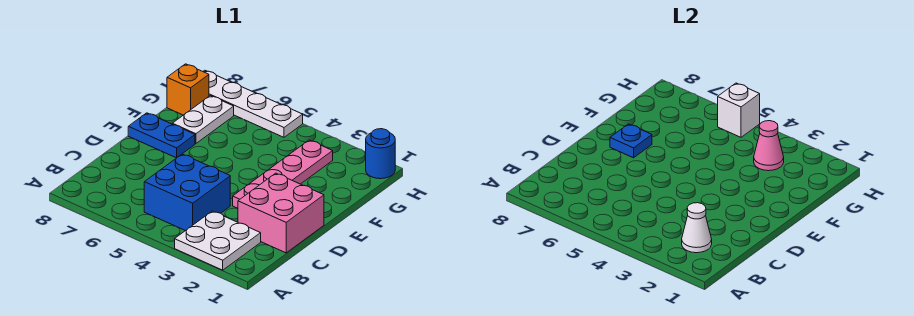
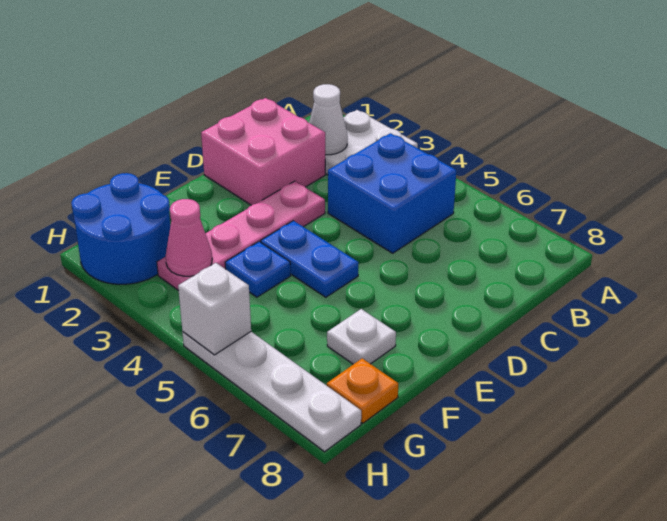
blue plate E7:E8 level 1 -> blue plate E4:E5 level 1
blue plate E7 level 2 -> blue plate F4 level 1
white plate F7:G7 level 1 -> white plate F7 level 1
orange brick G8 level 1 -> orange plate G8 level 1
blue round brick H1 level 1 -> blue round brick G1:H2 level 1

